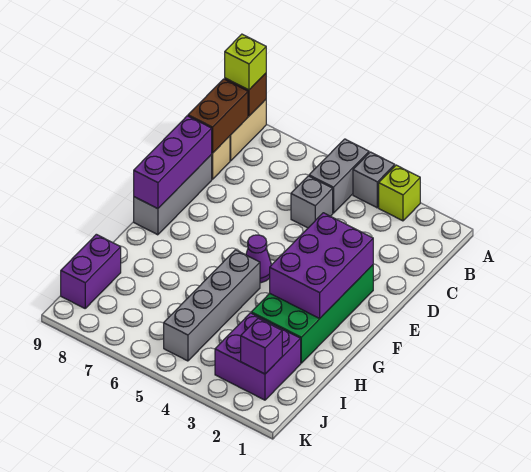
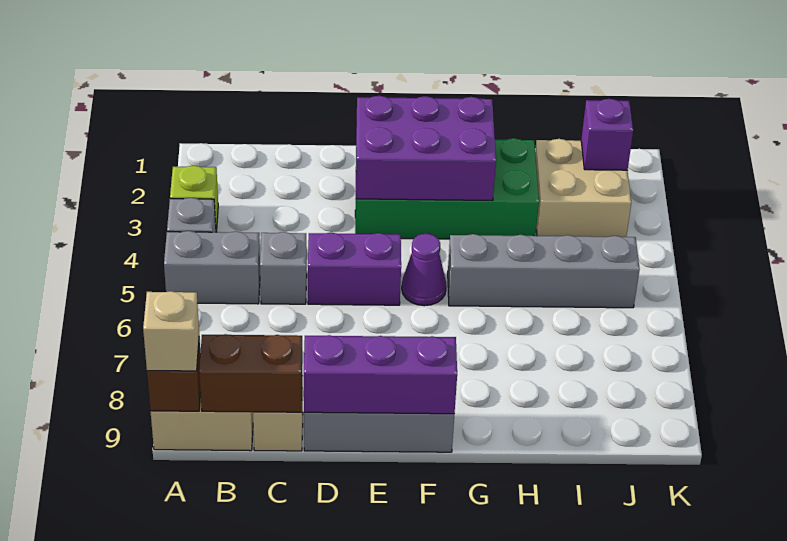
lime brick A9 level 3 -> tan brick A9 level 3
purple brick I2:J3 level 1 -> tan brick I2:J3 level 1
purple brick I9:J9 level 1 -> purple brick D5:E5 level 1

